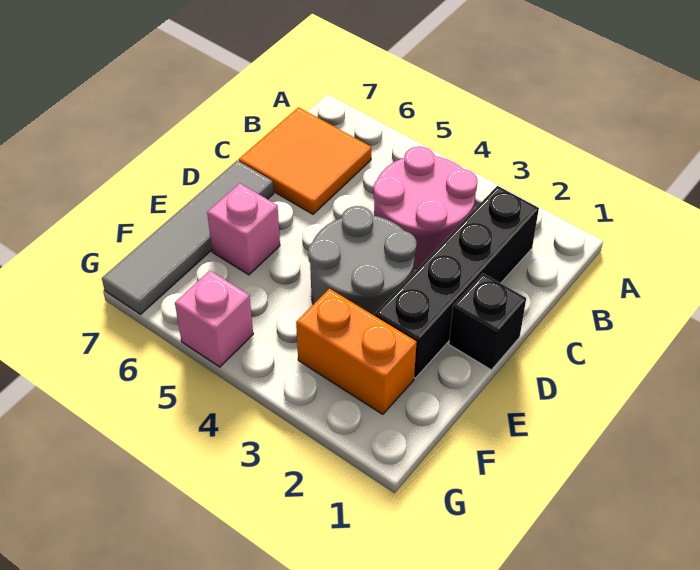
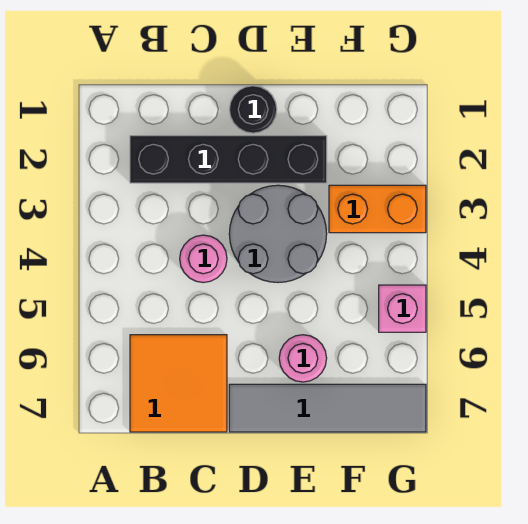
pink round brick B3:C4 level 1 -> pink round brick C4 level 1
black brick D1 level 1 -> black round brick D1 level 1
pink brick E6 level 1 -> pink round brick E6 level 1
orange brick F2:F3 level 1 -> orange brick F3:G3 level 1

